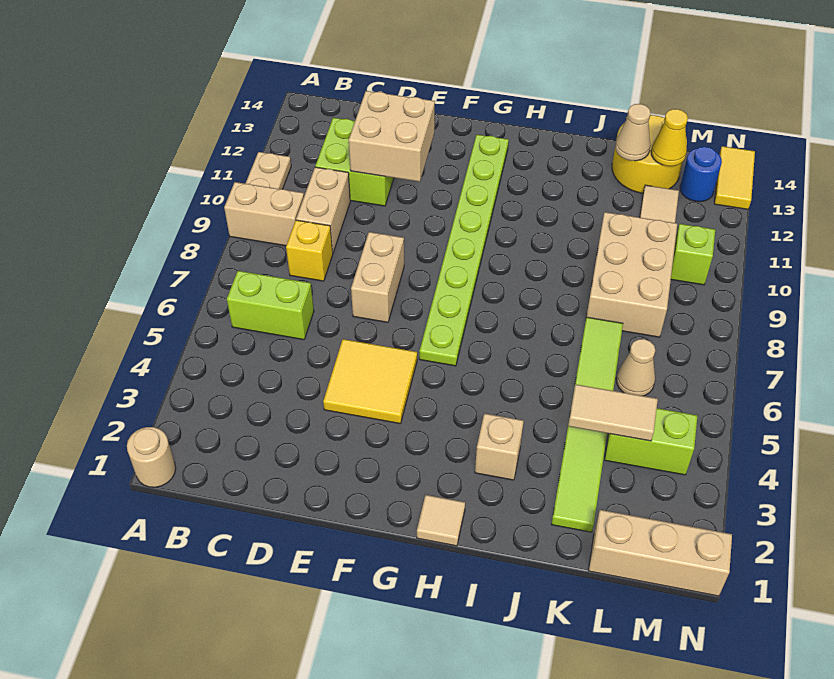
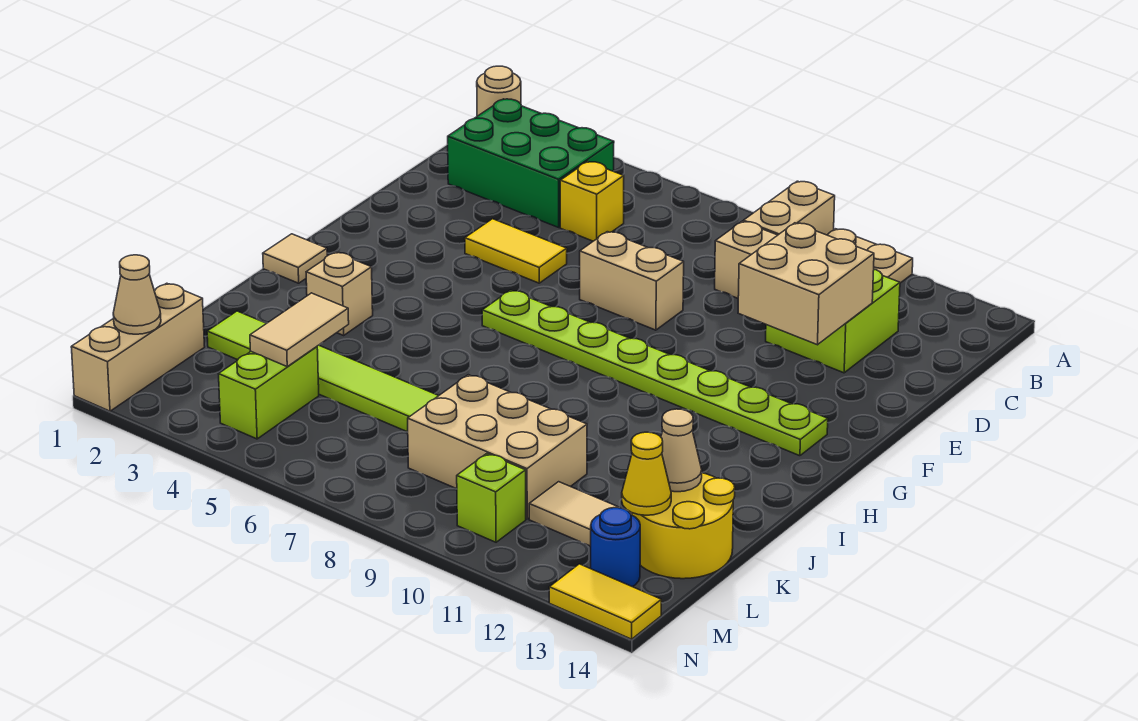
none -> green brick B2:C4 level 1
lime brick B6:C6 level 1 -> none
yellow brick C8 level 1 -> yellow brick C5 level 1
yellow tile E4:F5 level 1 -> yellow tile E4:E5 level 1
tan cone L6 level 1 -> tan cone M1 level 2

